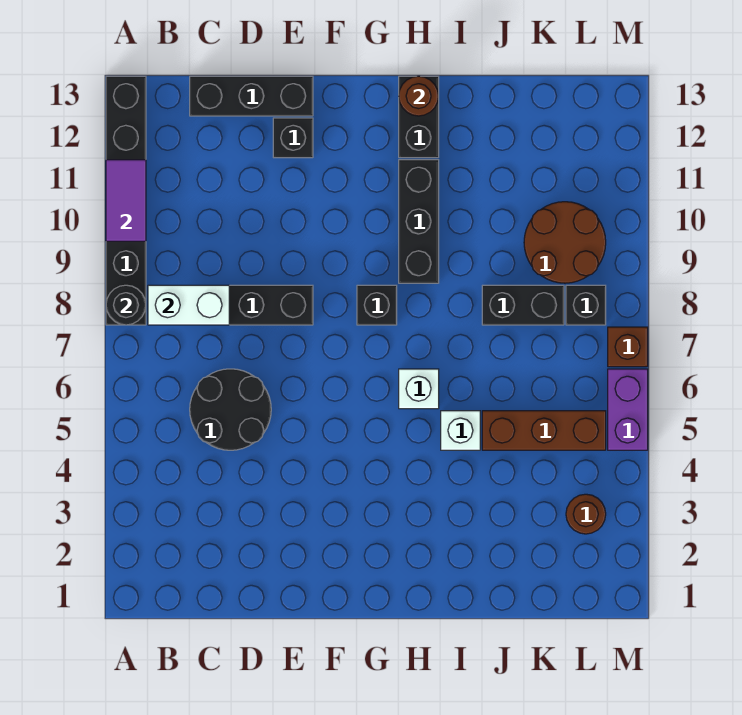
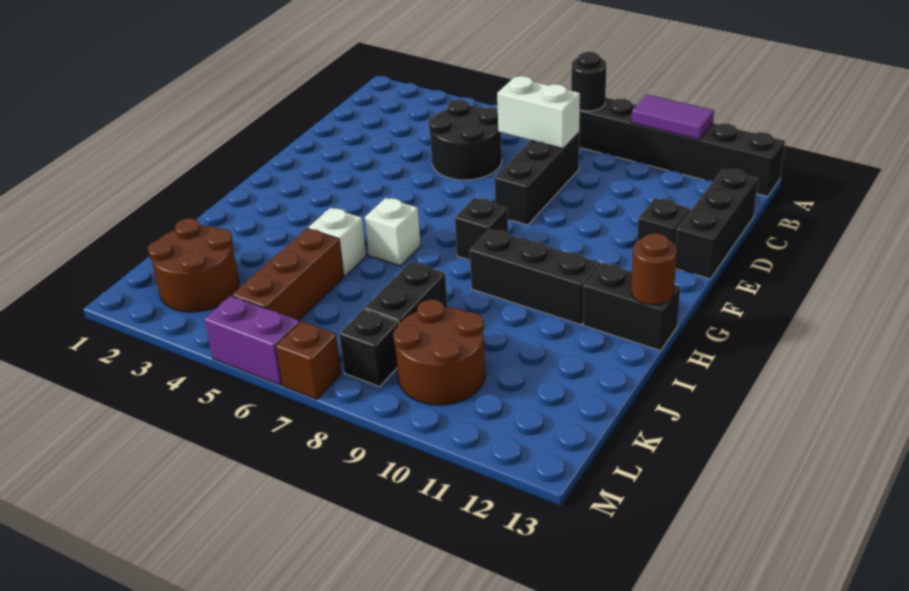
white brick B8:C8 level 2 -> white brick C7:C8 level 2
brown round brick L3 level 1 -> brown round brick K2:L3 level 1

